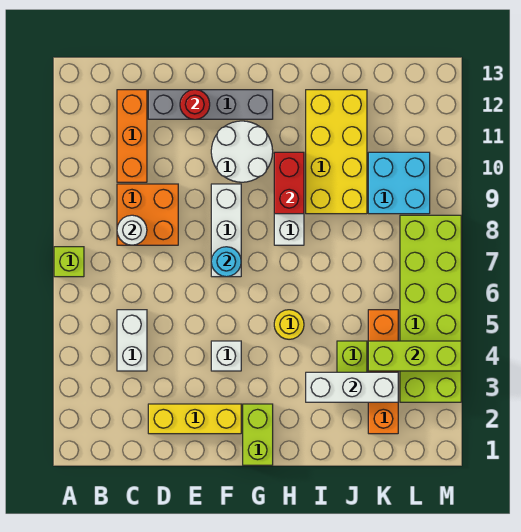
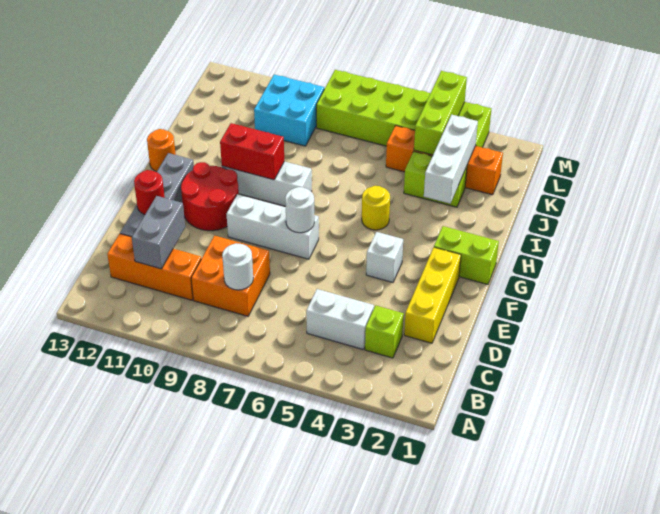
lime brick A7 level 1 -> lime brick C3 level 1
none -> grey brick C11:D11 level 2
cyan round brick F7 level 2 -> white round brick F7 level 2
white round brick F10:G11 level 1 -> red round brick F10:G11 level 1
none -> orange round brick H13 level 1
yellow brick I9:J12 level 1 -> none

